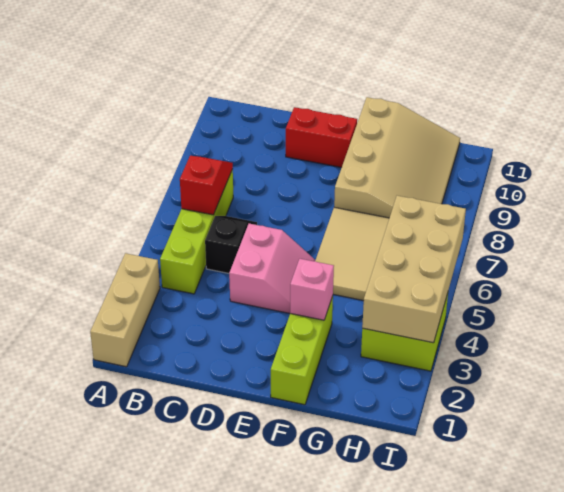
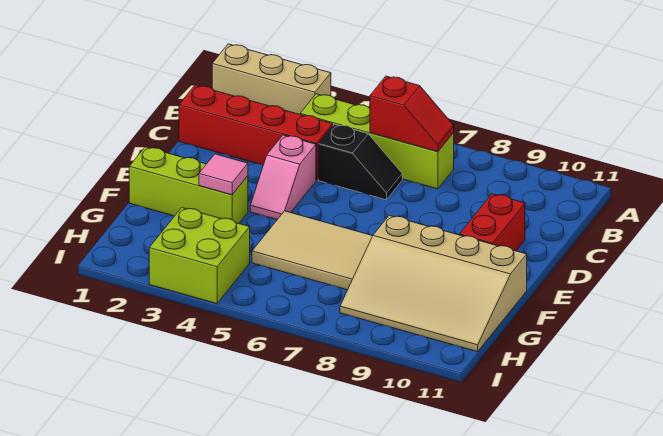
none -> red brick C1:C4 level 1
pink slope D4:E5 level 1 top D -> pink slope D4:E4 level 1 top D
pink brick F3 level 2 -> pink tile F3 level 2
tan brick H3:I6 level 2 -> none

